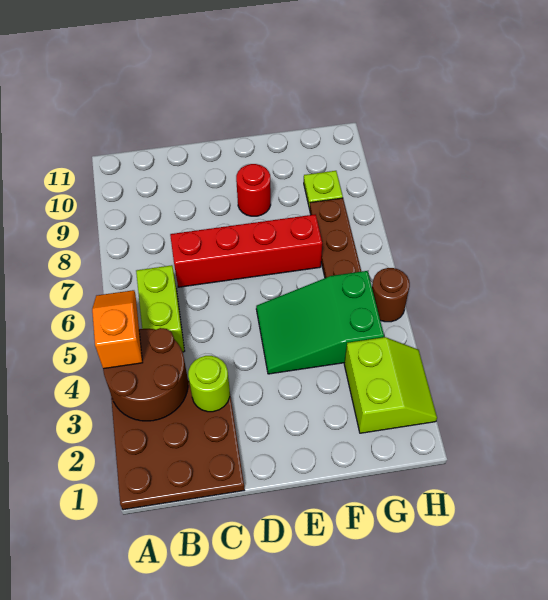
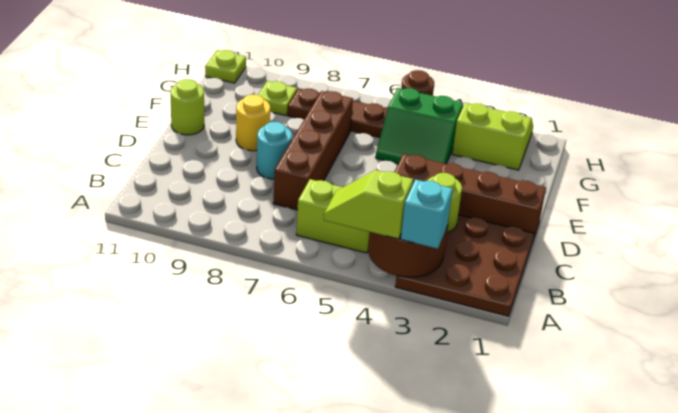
none -> cyan brick A3 level 3
orange slope A4:A5 level 3 top 4 -> lime slope A4:A5 level 3 top 4
red brick C7:F7 level 1 -> brown brick C7:F7 level 1
none -> brown brick D1:D4 level 1
none -> cyan round brick D8 level 1
green slope E4:G5 level 1 top G -> green slope F4:G5 level 1 top G
red round brick E9 level 1 -> yellow round brick E9 level 1
none -> lime round brick E11 level 1
none -> lime plate H11 level 1

